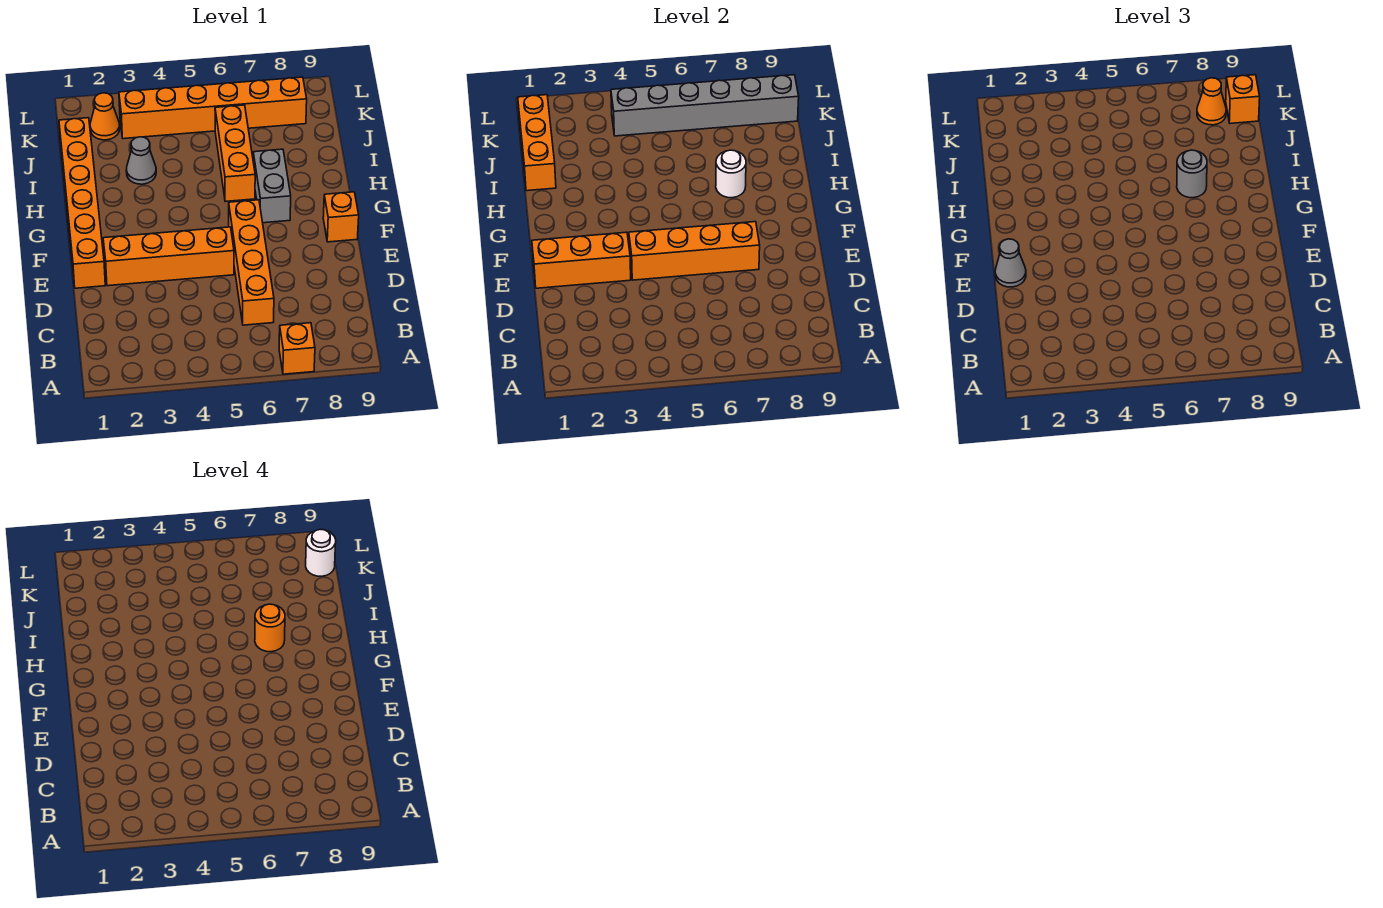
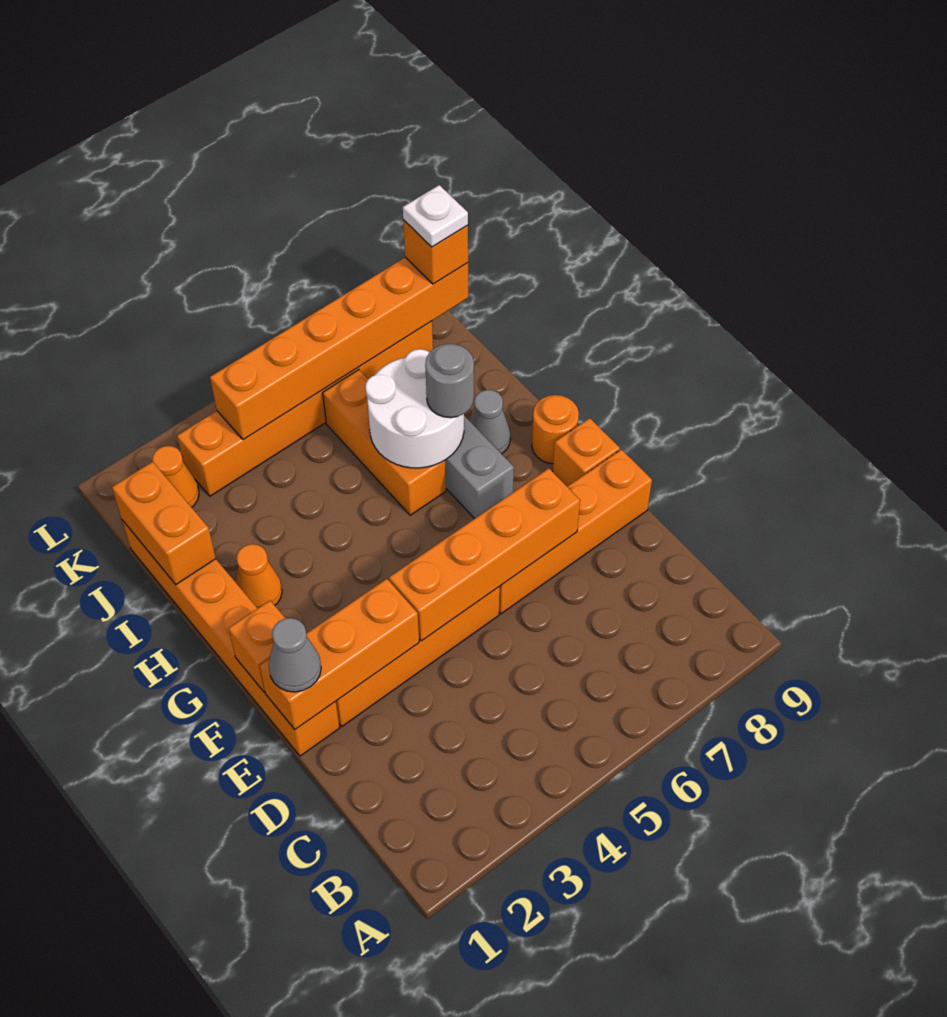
orange brick A7 level 1 -> orange brick F1 level 2
orange brick C6:F6 level 1 -> orange brick E6:E9 level 1
white round brick H7 level 2 -> white round brick H6:I7 level 2
orange round brick H7 level 4 -> orange round brick G9 level 1
orange brick I1:K1 level 2 -> orange brick I1:J1 level 2
grey cone I3 level 1 -> grey cone H8 level 1
grey brick K4:K9 level 2 -> orange brick K4:K9 level 2
orange cone K8 level 3 -> orange cone H2 level 1
white round brick K9 level 4 -> white plate K9 level 4

